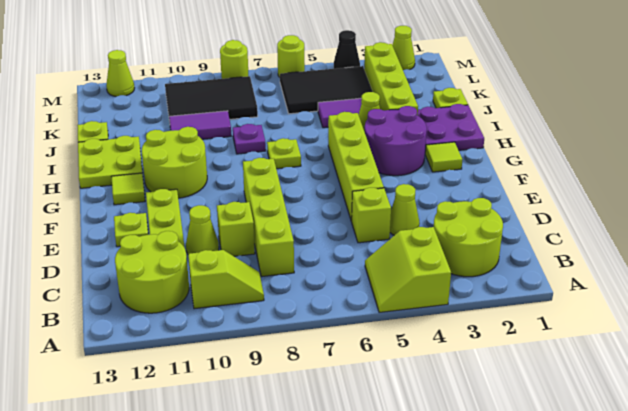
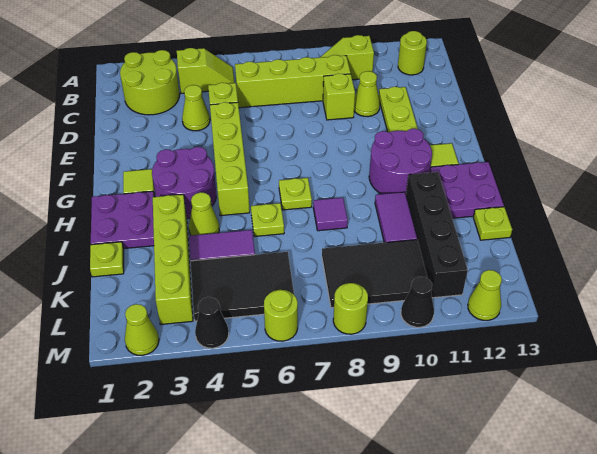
lime slope A4:B5 level 1 top 4 -> lime slope B4:B5 level 1 top 4
lime round brick B11:C12 level 1 -> lime round brick B12 level 1
lime brick C8:F8 level 1 -> lime brick C6:C9 level 1
lime plate E12 level 1 -> lime plate I6 level 1
lime round brick G10:H11 level 1 -> purple round brick G10:H11 level 1
lime plate H12:I13 level 1 -> purple plate H12:I13 level 1
purple plate I8 level 1 -> purple tile I8 level 1
none -> black brick I11:L11 level 1
purple tile J9:J10 level 1 -> purple tile I10:J10 level 1
none -> black cone M10 level 1

